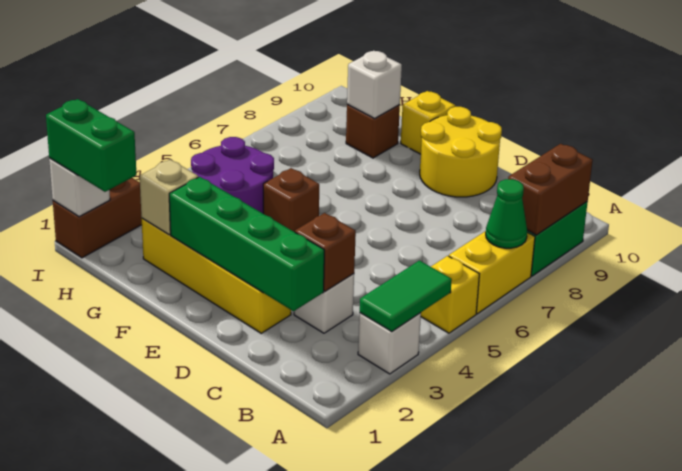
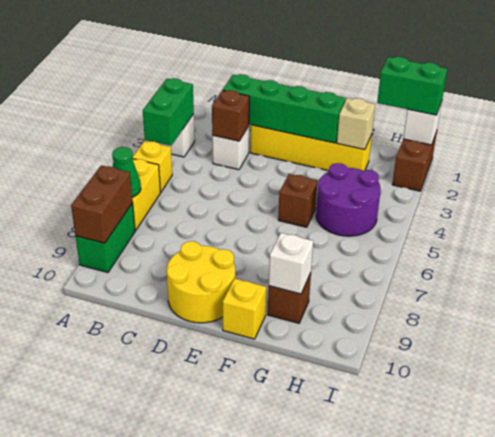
green tile A3:A4 level 2 -> green brick A3:A4 level 2

